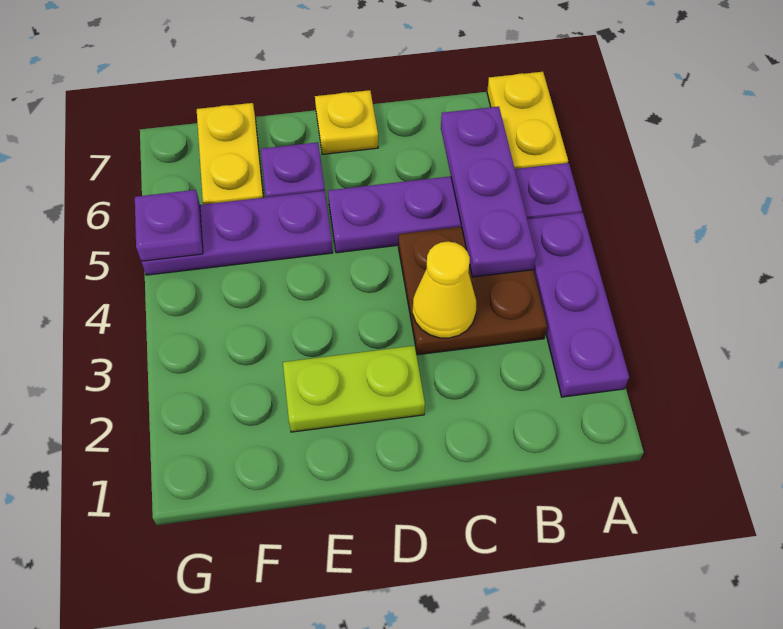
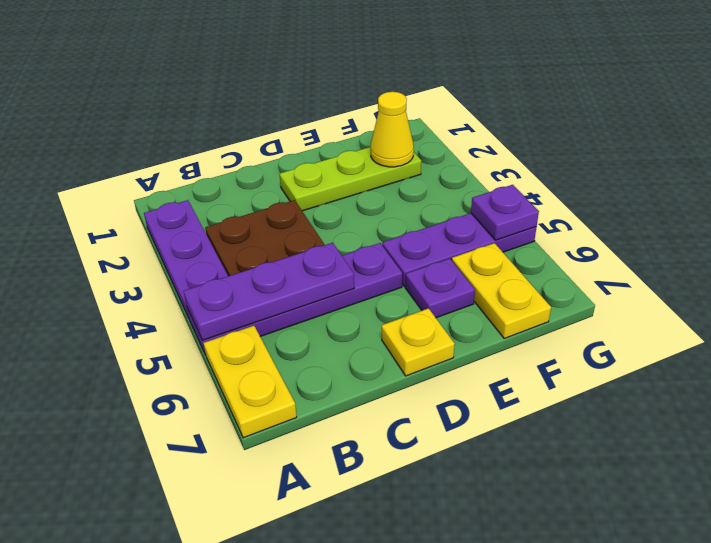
purple plate B4:B6 level 2 -> purple plate A5:C5 level 2
yellow cone C3 level 2 -> yellow cone F2 level 2
lime plate D2:E2 level 1 -> lime plate D2:F2 level 1

